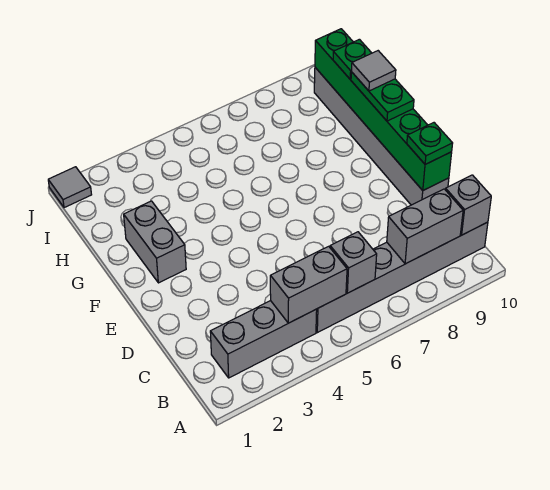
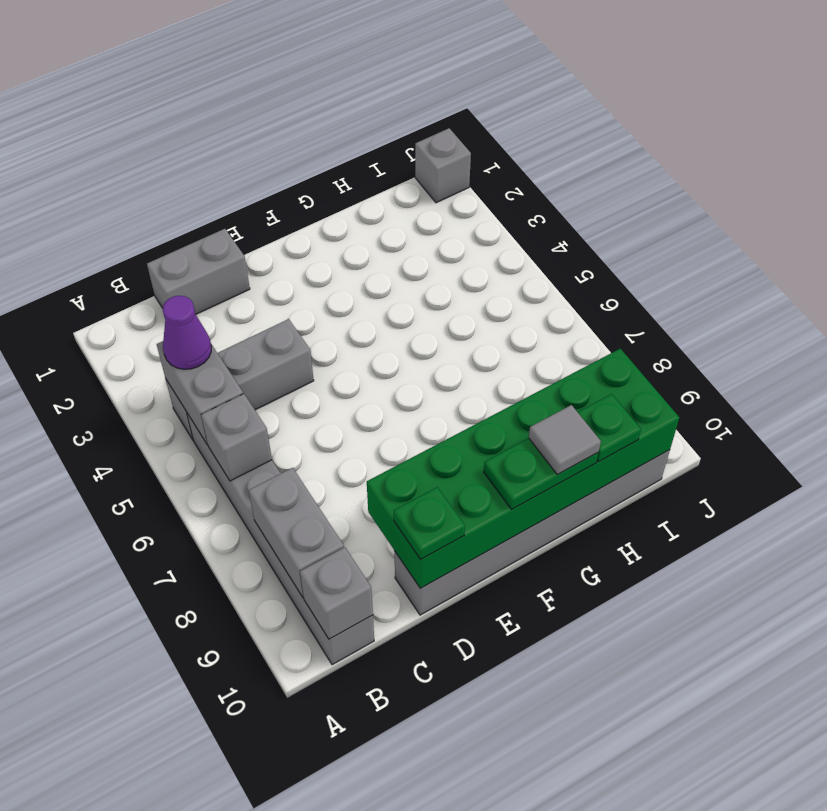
grey brick B2:B4 level 1 -> grey brick B4:D4 level 1
none -> purple cone B4 level 3
green brick D10:I10 level 2 -> green brick D9:I10 level 2
grey brick F2:G2 level 1 -> grey brick C1:D1 level 1
grey tile J1 level 1 -> grey brick J1 level 1

